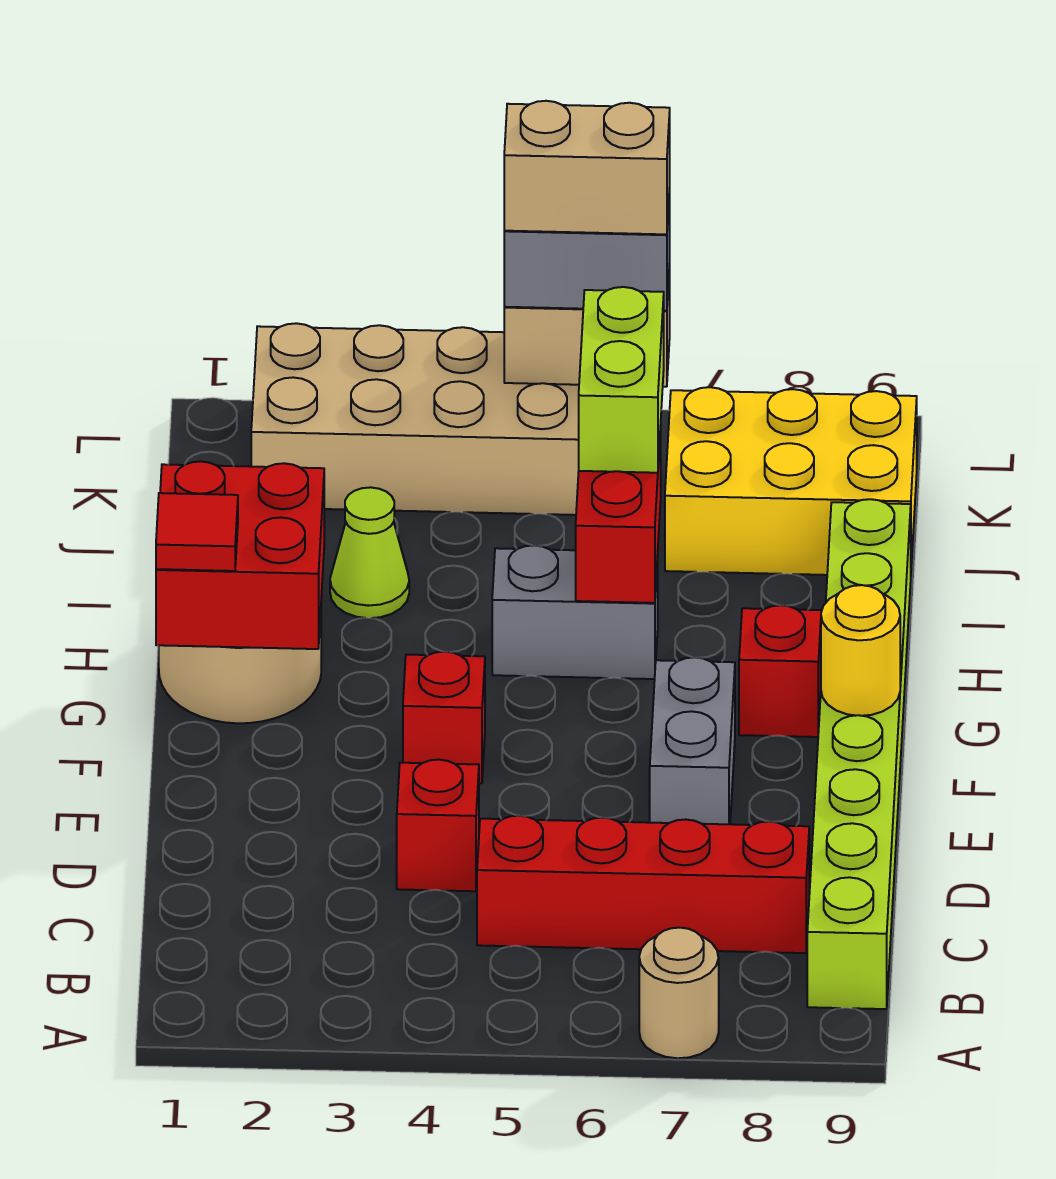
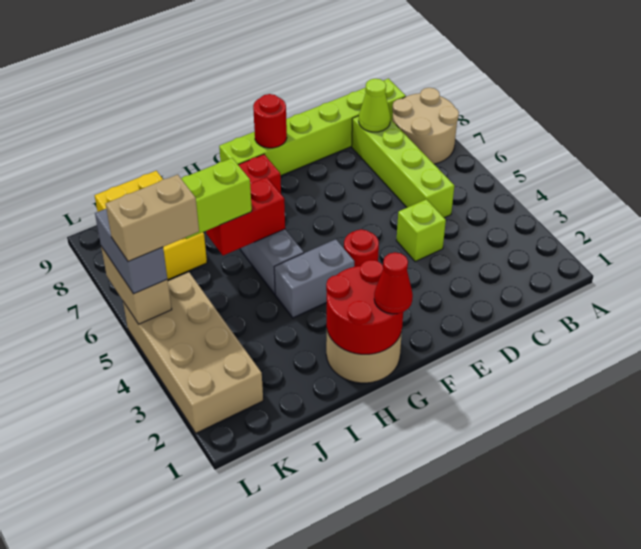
tan round brick A7 level 1 -> tan round brick A7:B8 level 1
lime brick B9:I9 level 1 -> lime brick B9:G9 level 1
red brick C5:C8 level 1 -> lime brick C5:C8 level 1
red brick D4 level 1 -> lime brick D4 level 1
grey brick E7:F7 level 1 -> grey brick G4:H4 level 1
red brick F4 level 1 -> red round brick F4 level 1
yellow round brick F9 level 2 -> red round brick F9 level 2
red brick G1:H2 level 2 -> red round brick G1:H2 level 2
red tile G1 level 3 -> red cone G1 level 3
lime cone I3 level 1 -> lime cone C8 level 2
tan brick L5:L6 level 4 -> tan brick K5:L5 level 4

